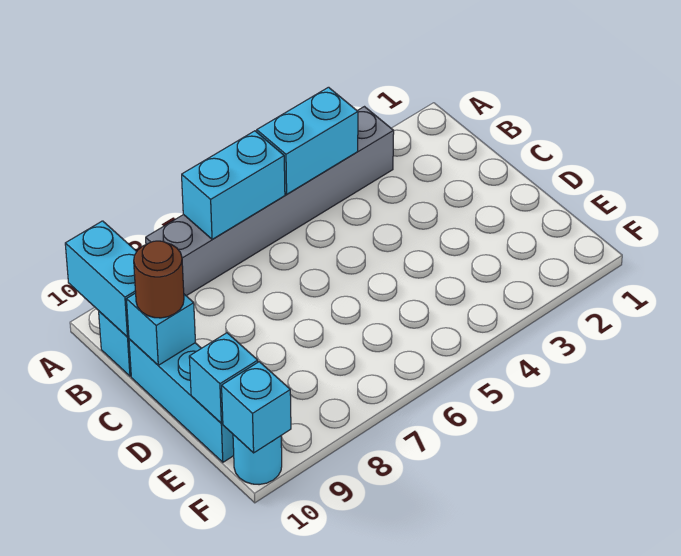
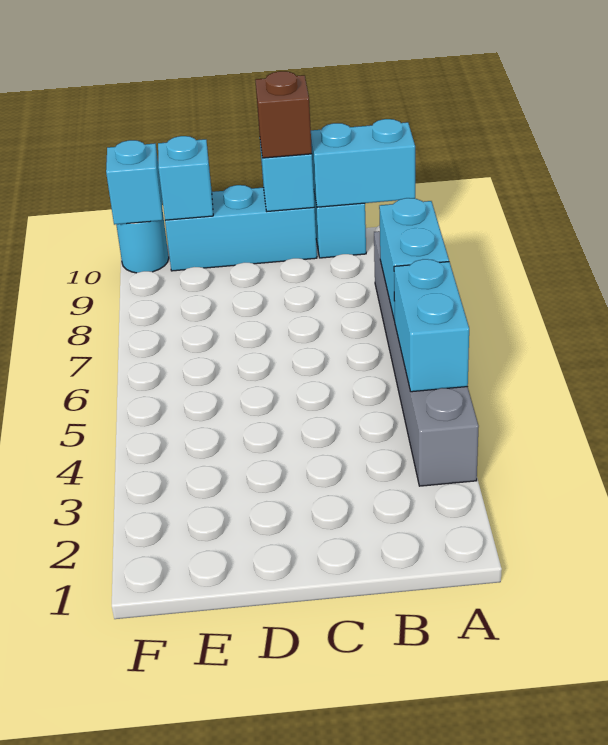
brown round brick C10 level 3 -> brown brick C10 level 3

